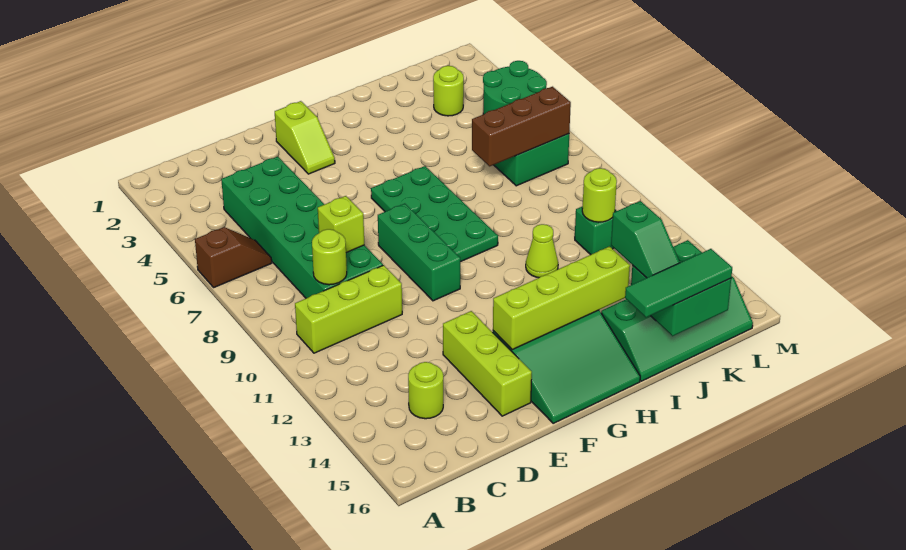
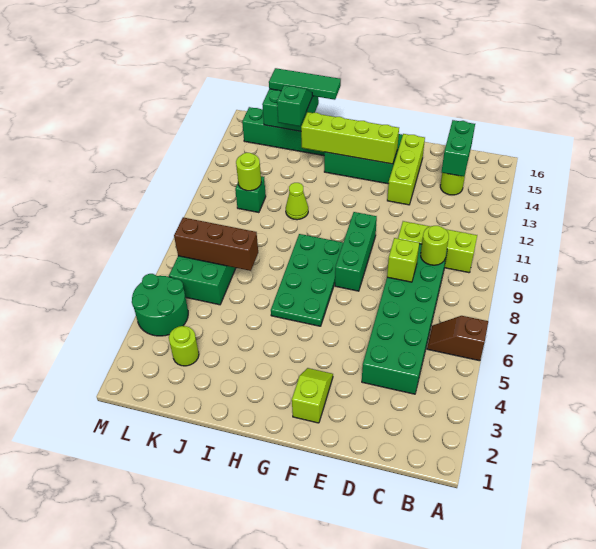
none -> green brick C14:C15 level 2

